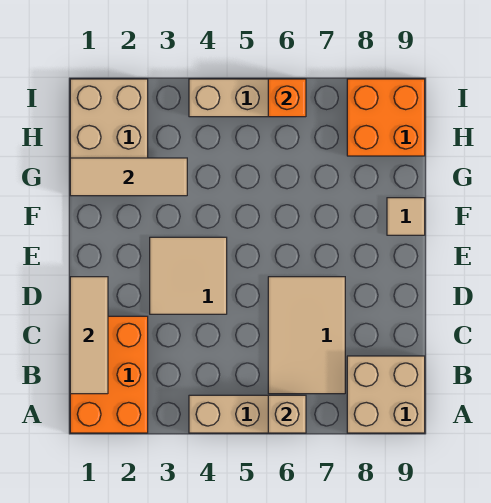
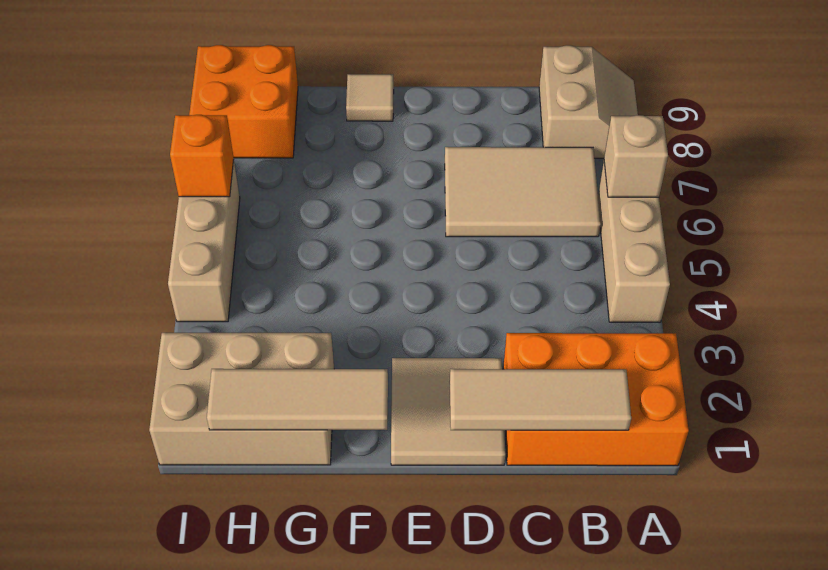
tan brick A8:B9 level 1 -> tan slope A8:B9 level 1 top B
tan tile D3:E4 level 1 -> tan tile D1:E2 level 1
tan tile G1:G3 level 2 -> tan tile F1:H1 level 2

